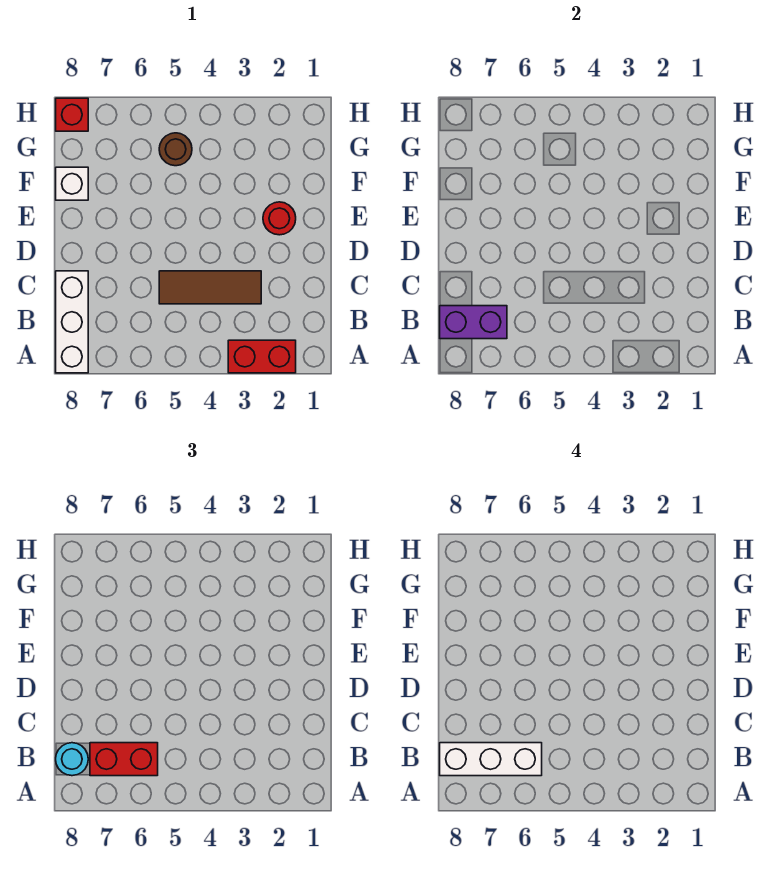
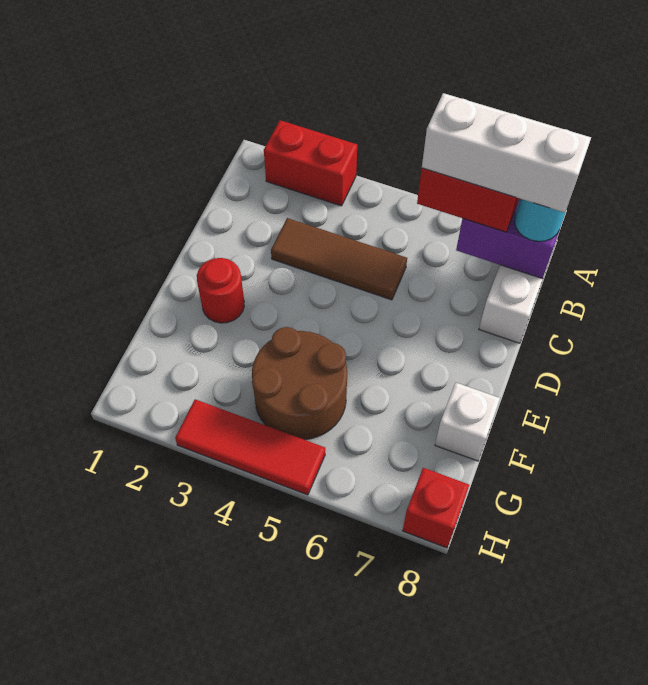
brown round brick G5 level 1 -> brown round brick F4:G5 level 1
none -> red tile H3:H5 level 1

